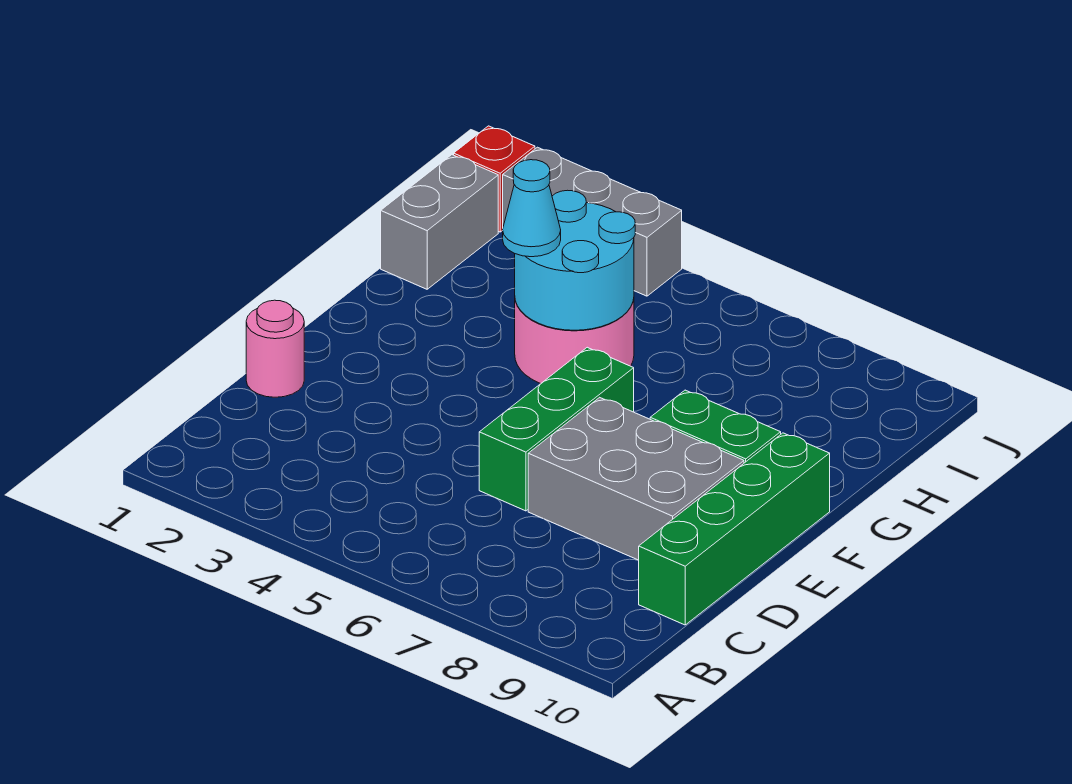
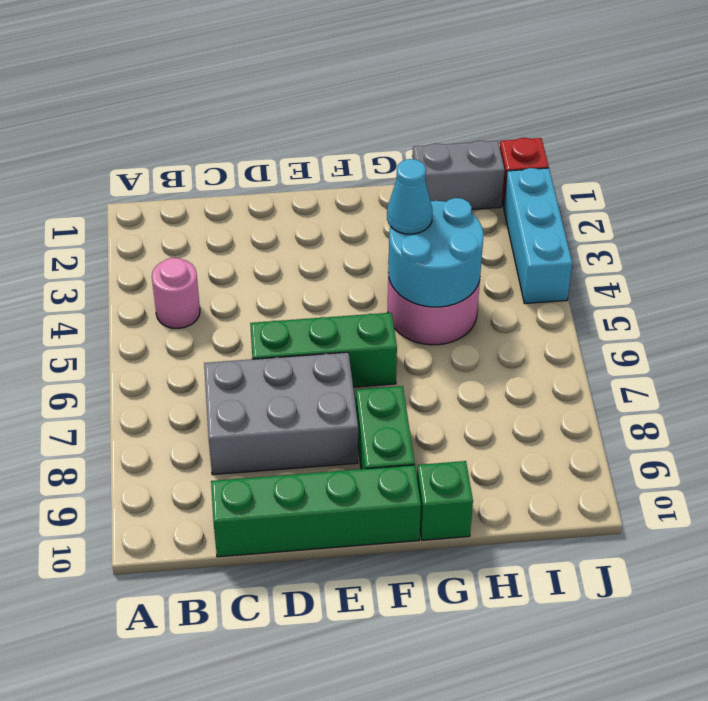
pink round brick D1 level 1 -> pink round brick B4 level 1
grey brick D7:E9 level 1 -> grey brick C7:E8 level 1
none -> green brick G10 level 1
grey brick J2:J4 level 1 -> cyan brick J2:J4 level 1

